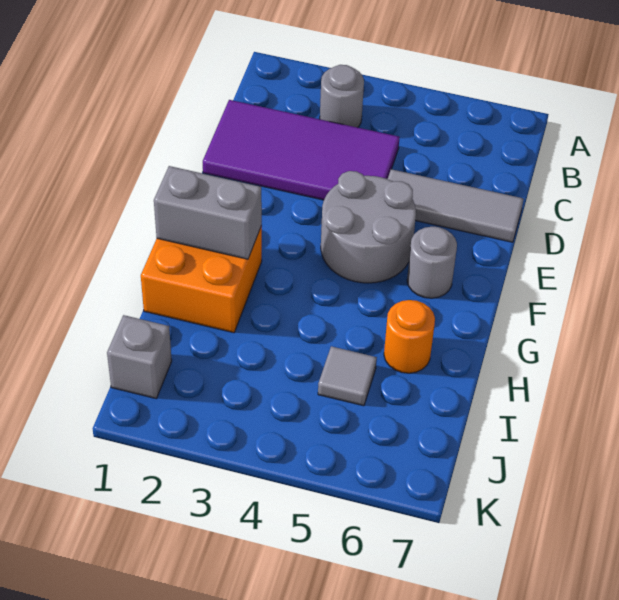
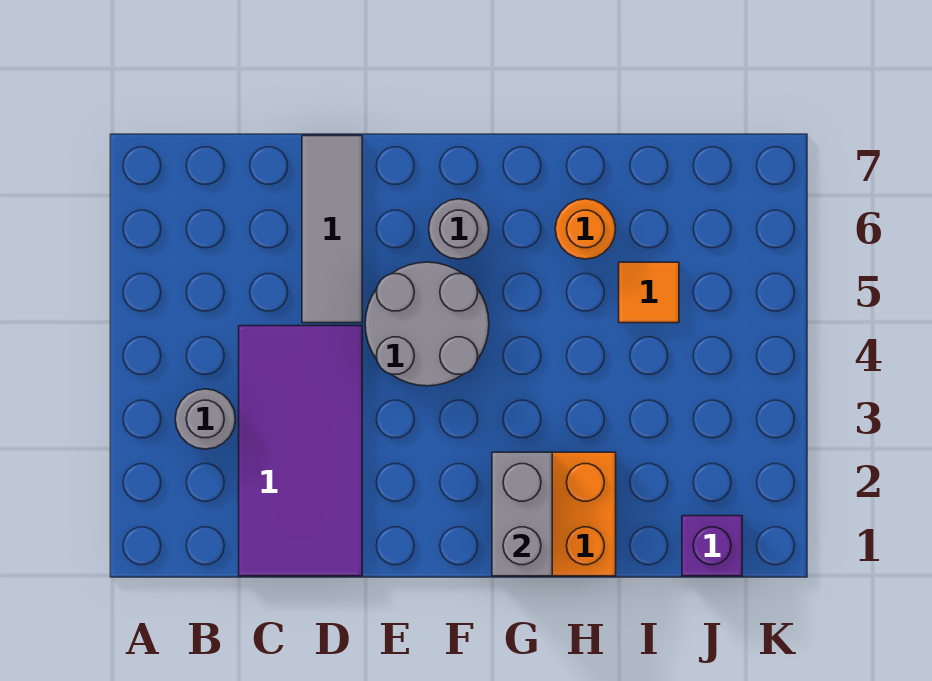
grey tile I5 level 1 -> orange tile I5 level 1
grey brick J1 level 1 -> purple brick J1 level 1

